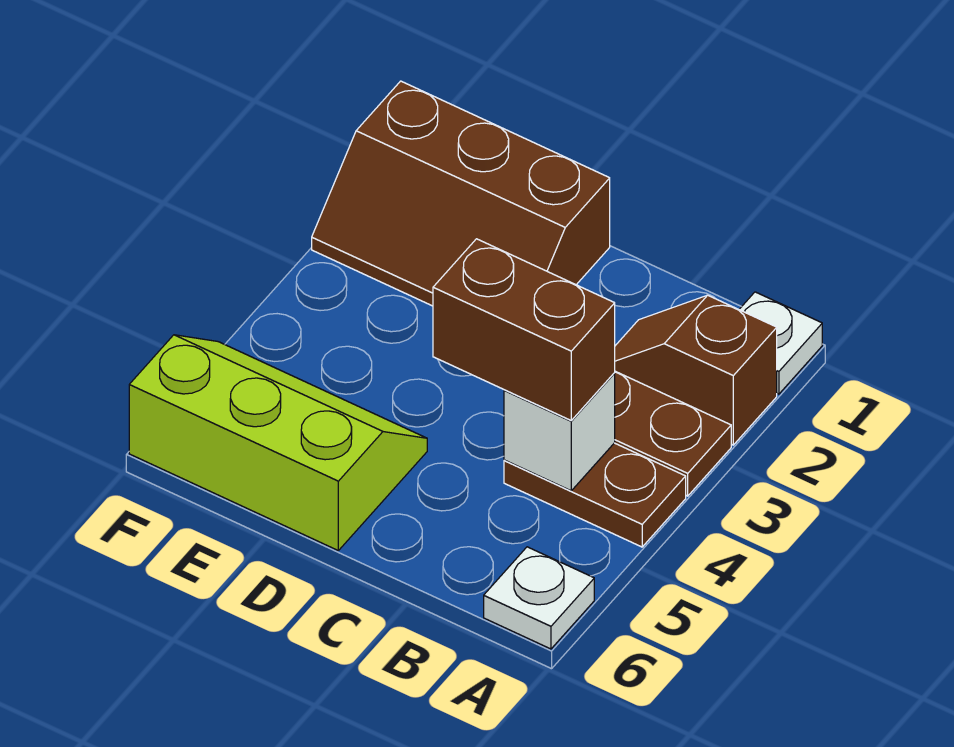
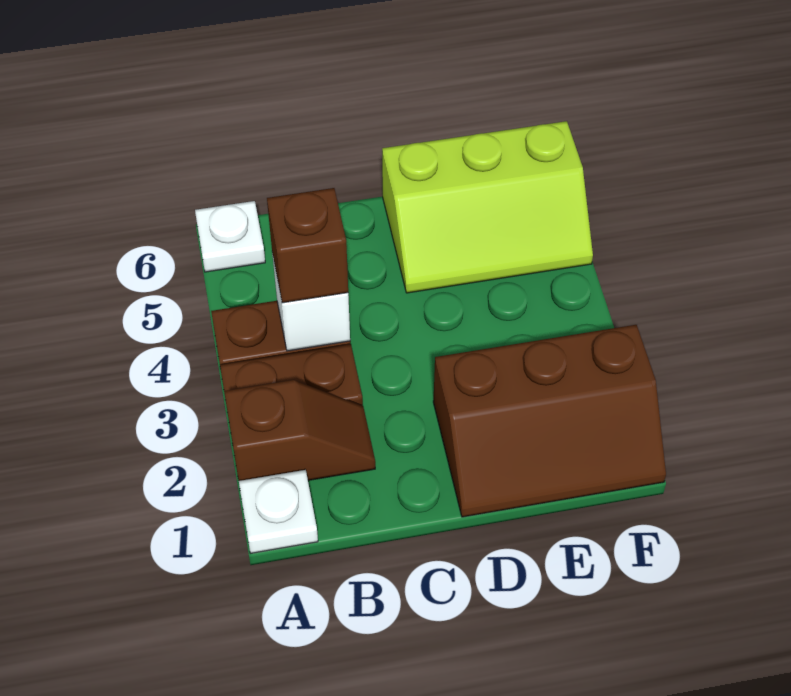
brown brick B4:C4 level 3 -> brown brick B4 level 3
brown slope D1:F2 level 1 top 1 -> brown slope D1:F2 level 1 top 2

